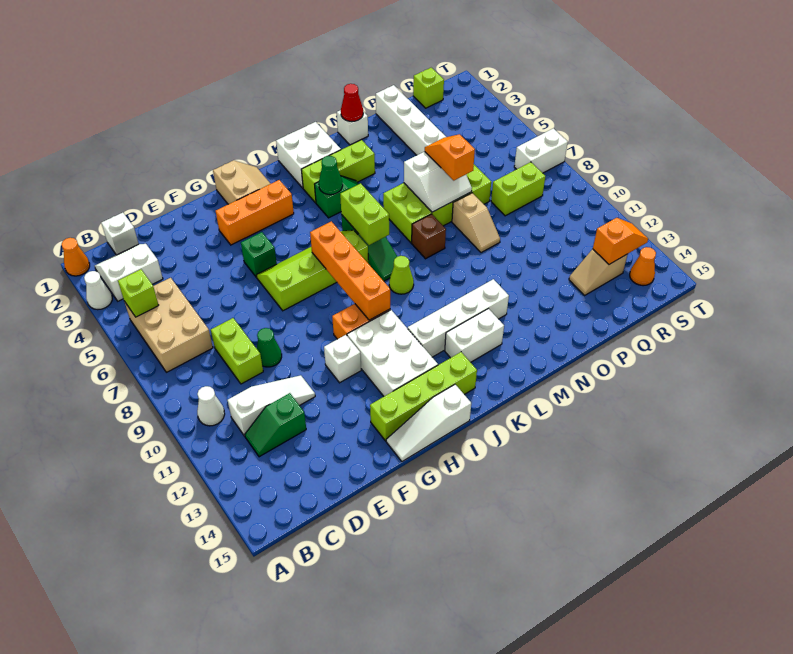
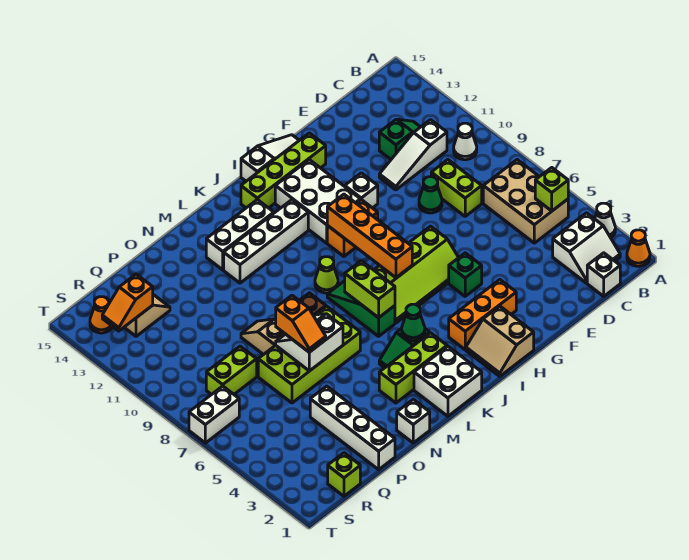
white brick K13:L13 level 1 -> white brick K13:M13 level 1
red cone N1 level 2 -> none

